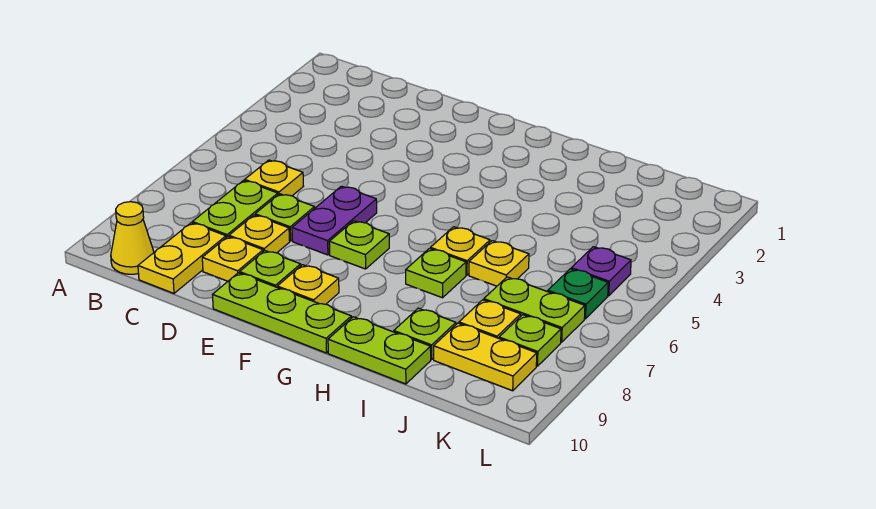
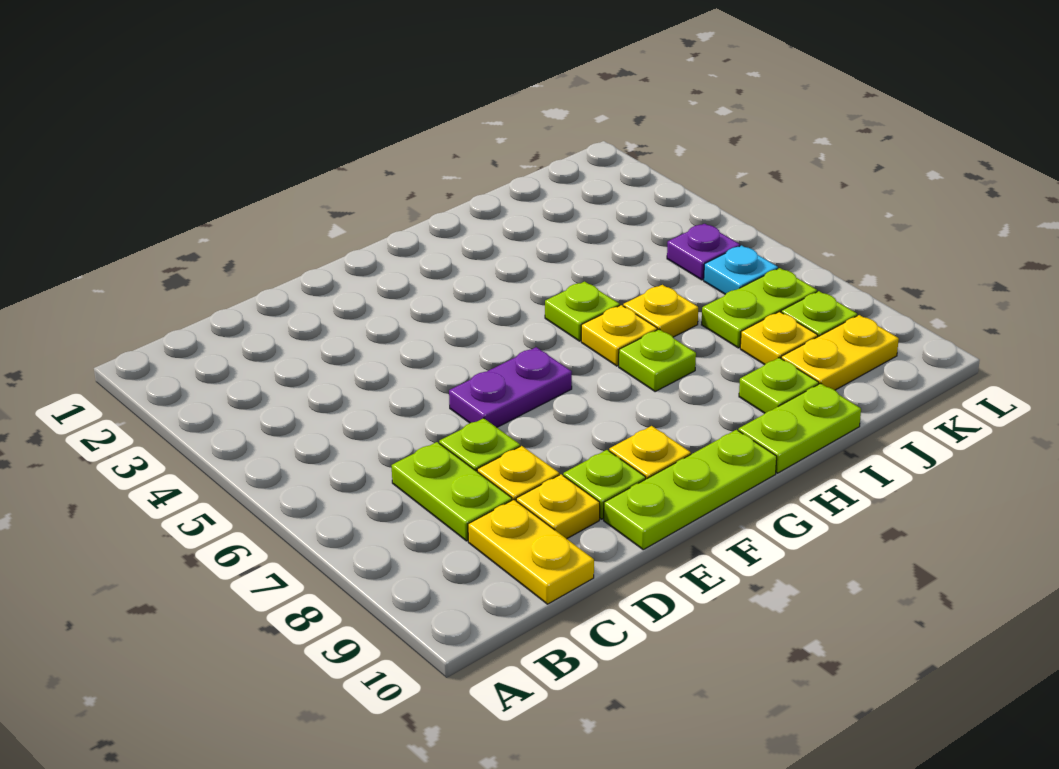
yellow cone B10 level 1 -> none
yellow plate C6 level 1 -> none
purple plate E6:E7 level 1 -> purple plate E6:F6 level 1
lime plate F7 level 1 -> lime plate H5 level 1
green plate K6 level 1 -> cyan plate K6 level 1

